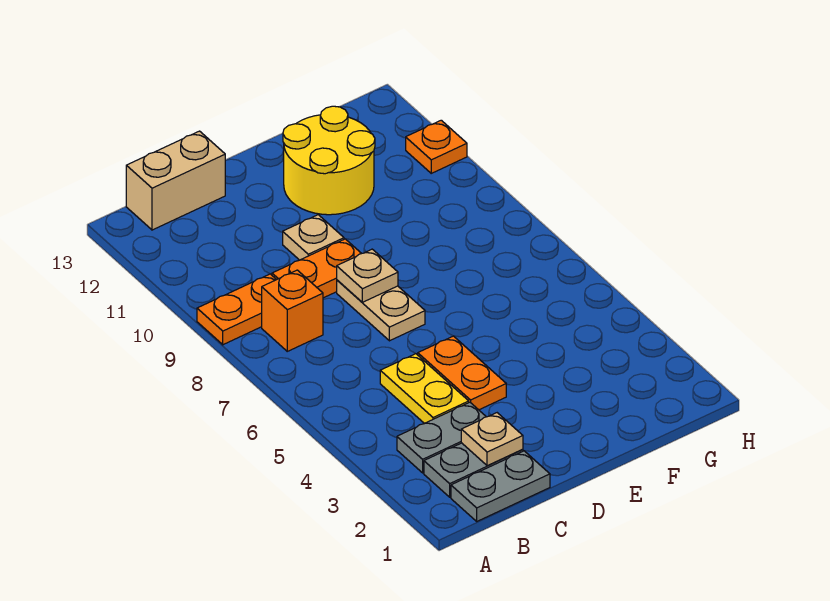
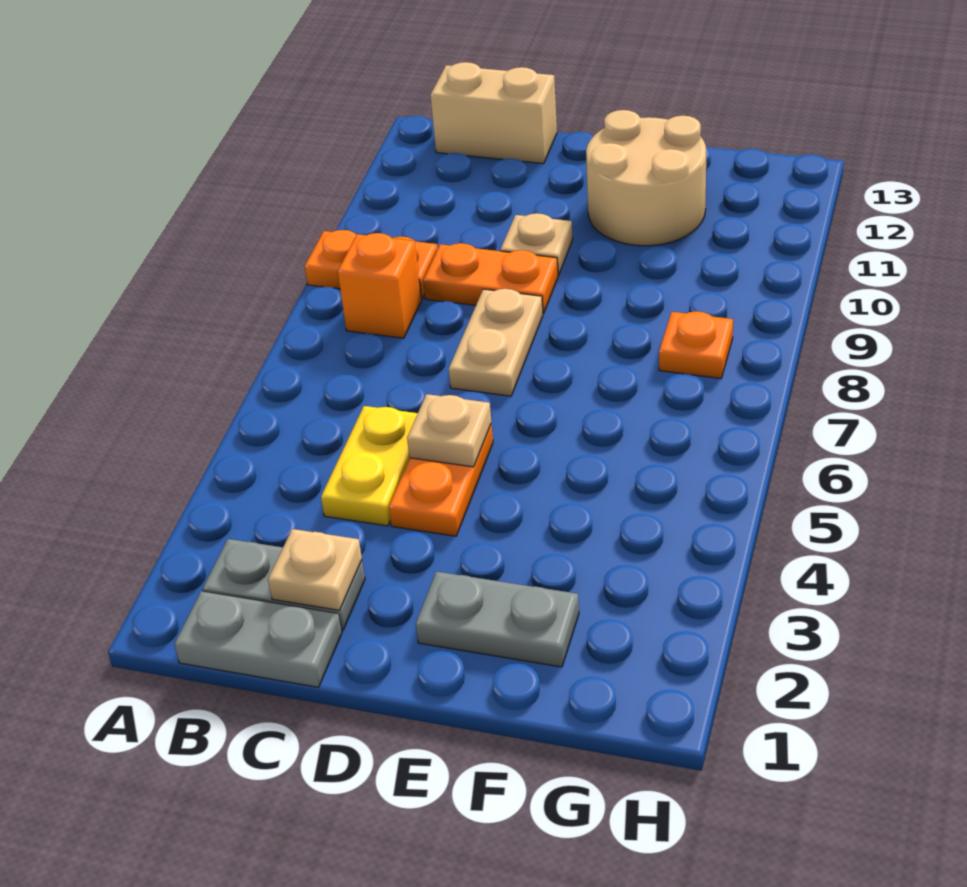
grey plate B3:C3 level 1 -> grey plate E2:F2 level 1
tan plate D8 level 2 -> tan plate D5 level 2
yellow round brick E11:F12 level 1 -> tan round brick E11:F12 level 1
orange plate H11 level 1 -> orange plate G8 level 1

